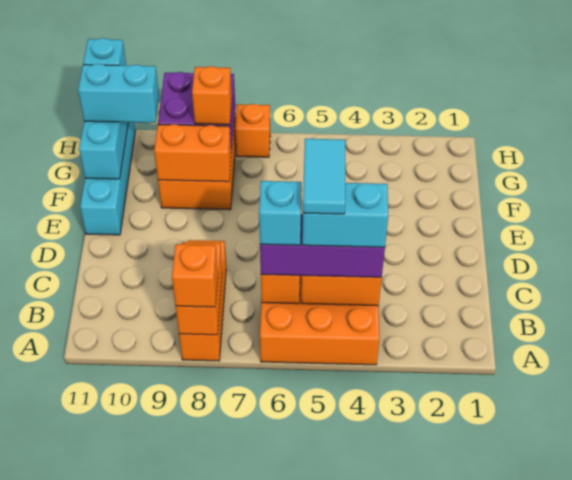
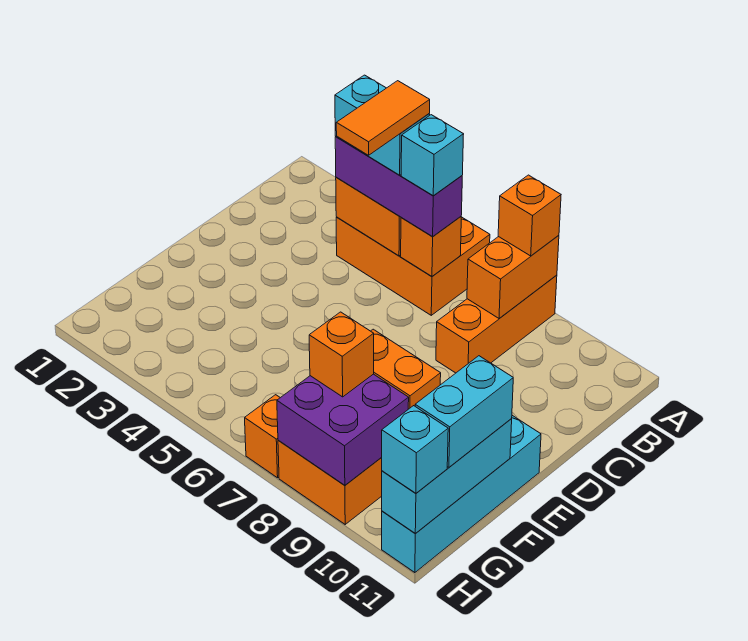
cyan tile B5:C5 level 5 -> orange tile B5:C5 level 5
cyan brick G10:G11 level 3 -> cyan brick F11:G11 level 3

